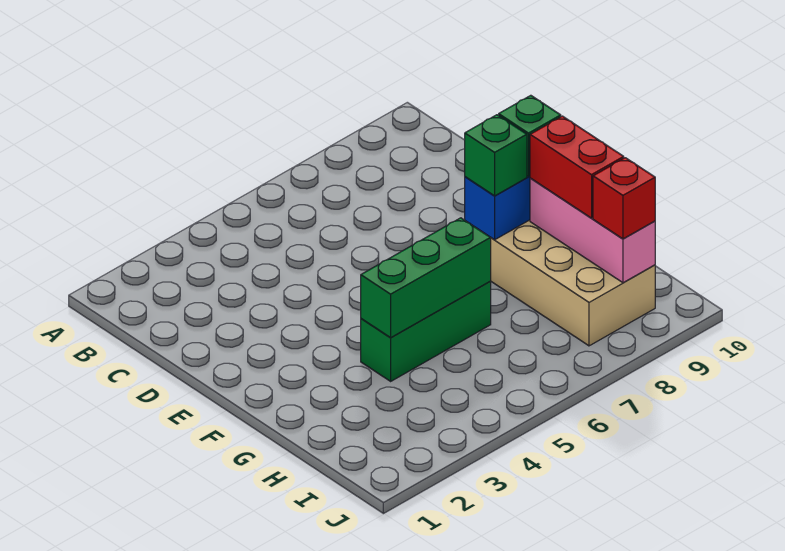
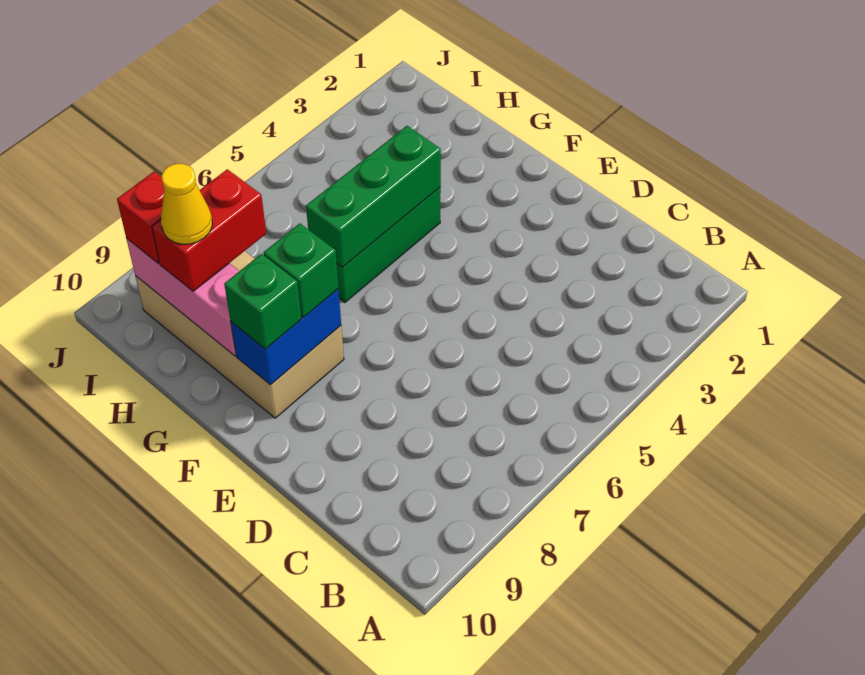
red brick G9:H9 level 3 -> red brick H8:H9 level 3
none -> yellow cone H9 level 4

